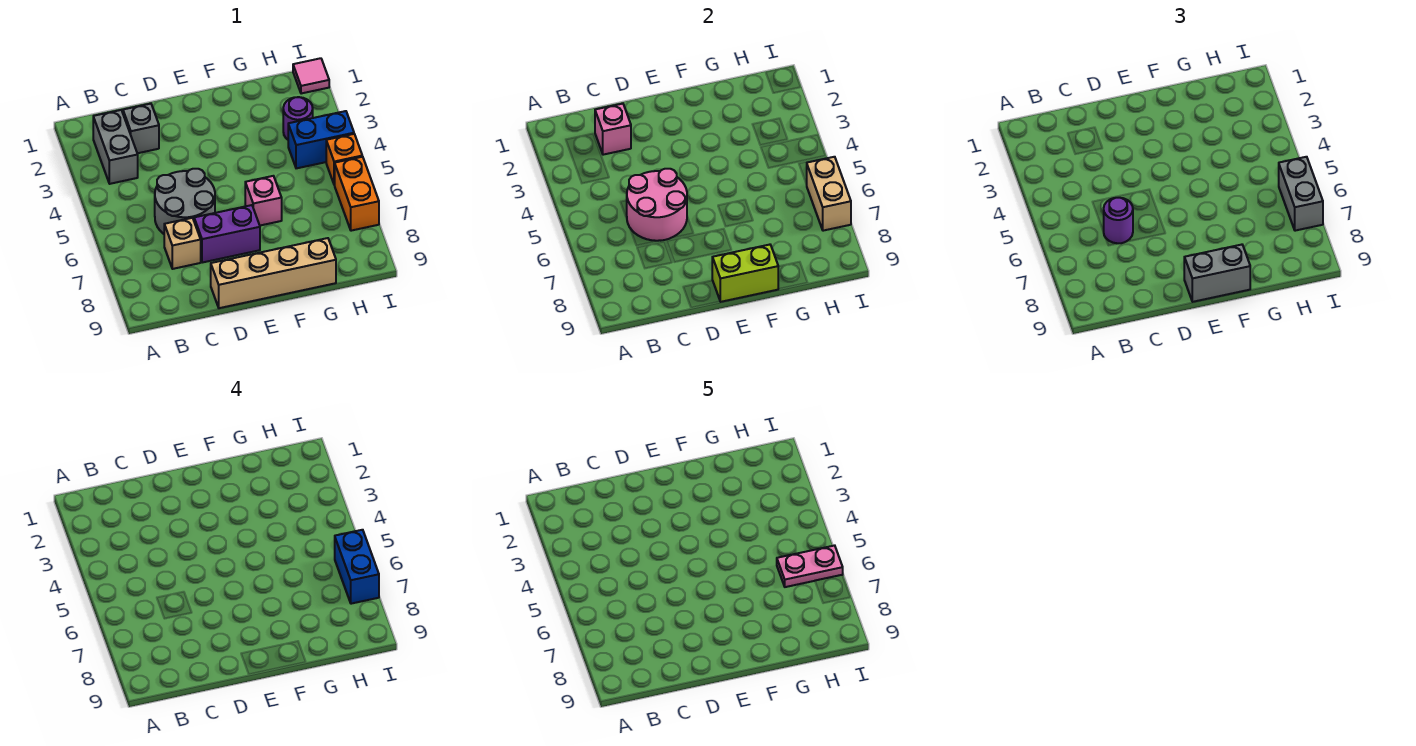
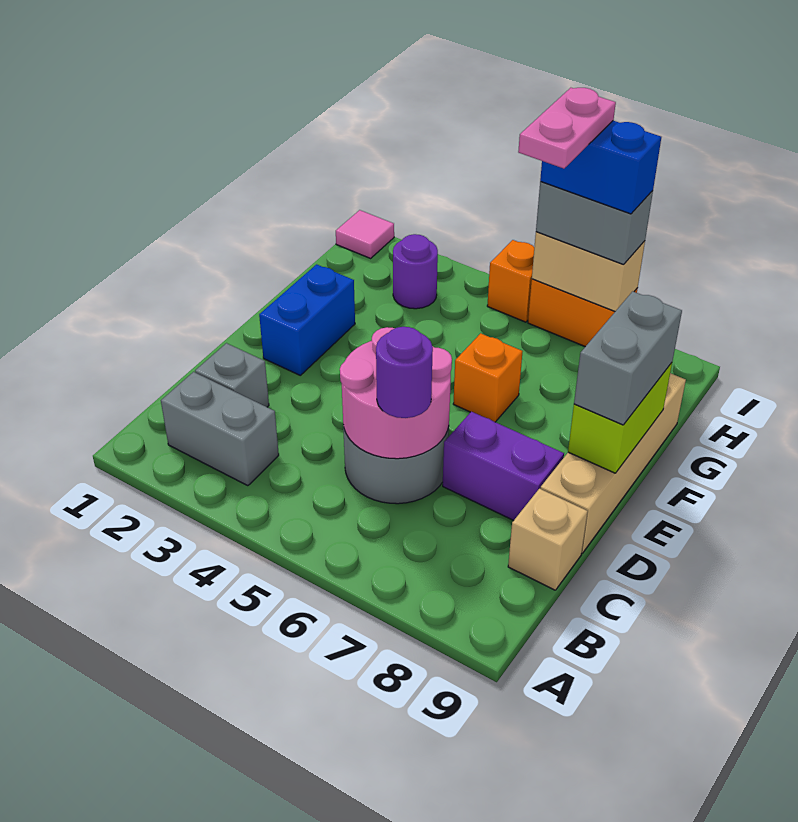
pink brick C2 level 2 -> none
tan brick C7 level 1 -> tan brick C9 level 1
purple brick D7:E7 level 1 -> purple brick D7:D8 level 1
pink brick F6 level 1 -> orange brick F6 level 1
blue brick H4:I4 level 1 -> blue brick E2:F2 level 1

